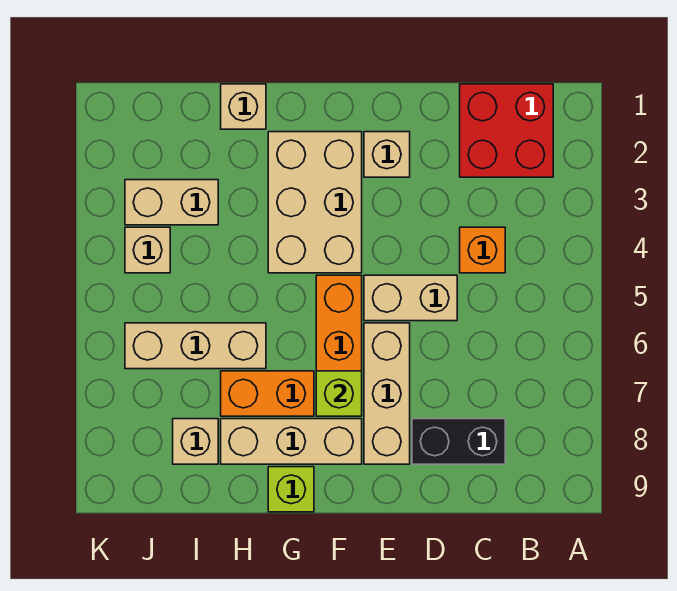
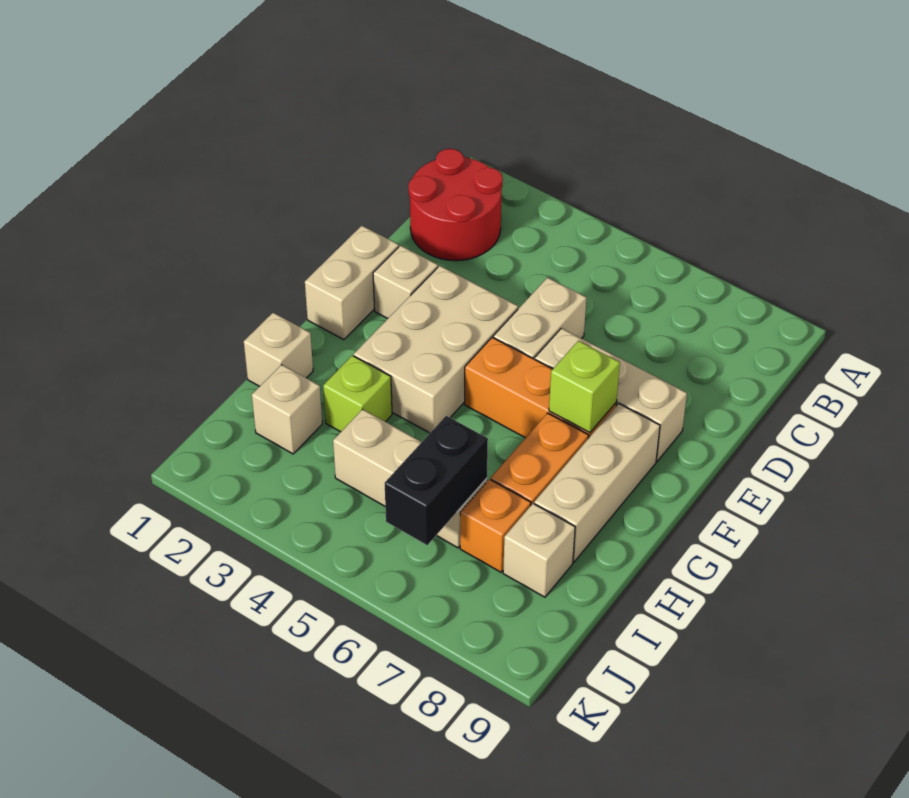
red brick B1:C2 level 1 -> red round brick B1:C2 level 1
orange brick C4 level 1 -> orange brick I7 level 1
black brick C8:D8 level 1 -> black brick I6:J6 level 2
tan brick F2:G4 level 1 -> tan brick E3:G4 level 1
lime brick G9 level 1 -> lime brick H3 level 1
tan brick H6:J6 level 1 -> tan brick I4:I6 level 1
tan brick I3:J3 level 1 -> tan brick E1:F1 level 1
tan brick J4 level 1 -> tan brick I2 level 1

